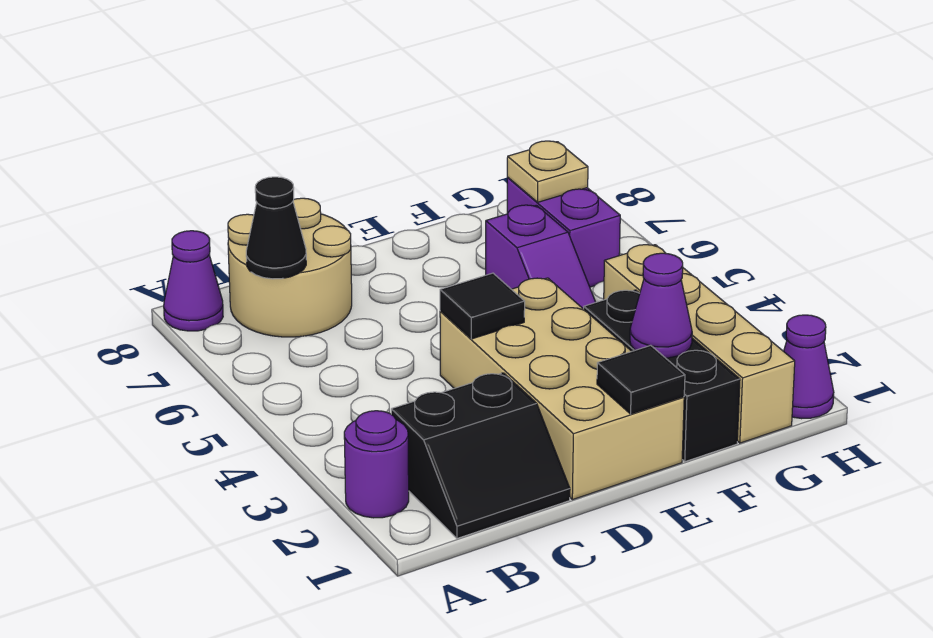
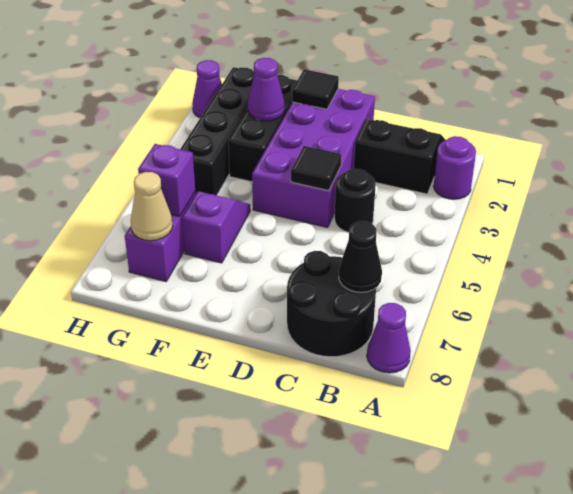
tan round brick B7:C8 level 1 -> black round brick B7:C8 level 1
none -> black round brick C4 level 1
tan brick D1:E4 level 1 -> purple brick D1:E4 level 1
tan brick G1:G4 level 1 -> black brick G1:G4 level 1
none -> purple brick G6 level 2
tan plate G7 level 2 -> tan cone G7 level 2

